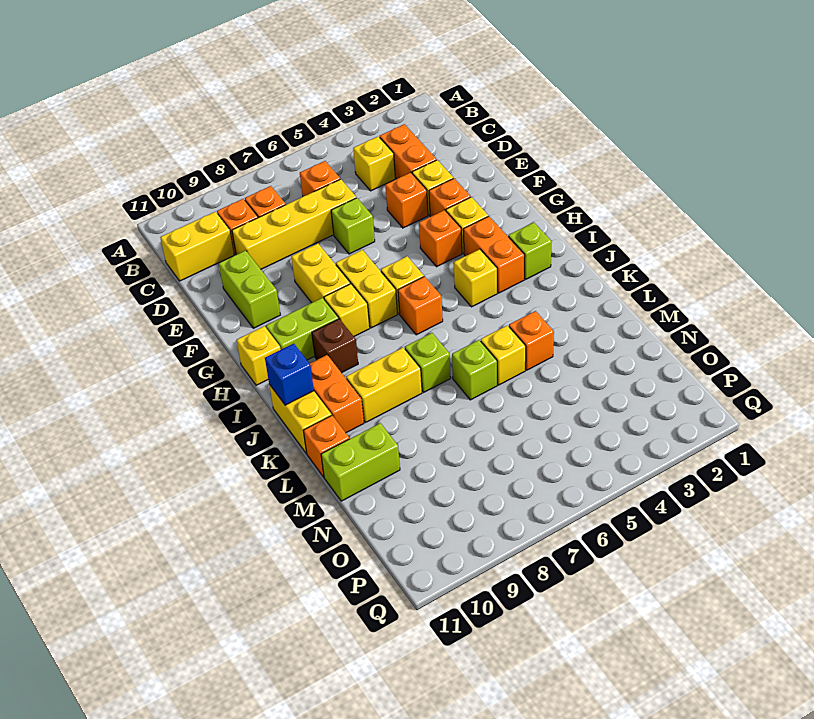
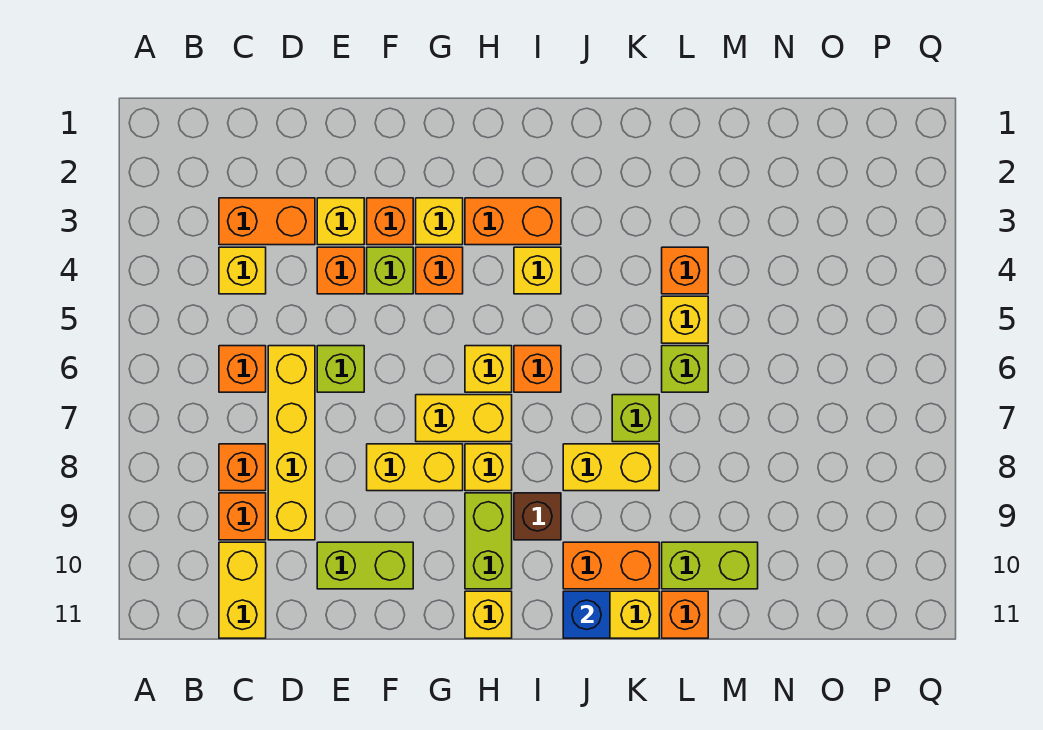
lime brick I2 level 1 -> lime brick F4 level 1
yellow brick K8:K9 level 1 -> yellow brick J8:K8 level 1
lime brick M10:M11 level 1 -> lime brick L10:M10 level 1

